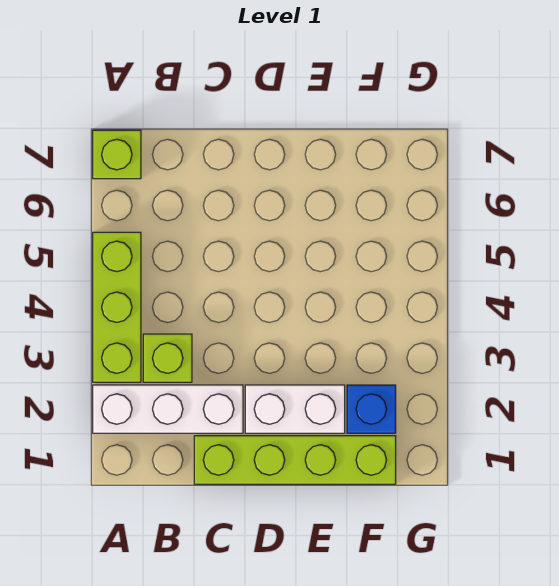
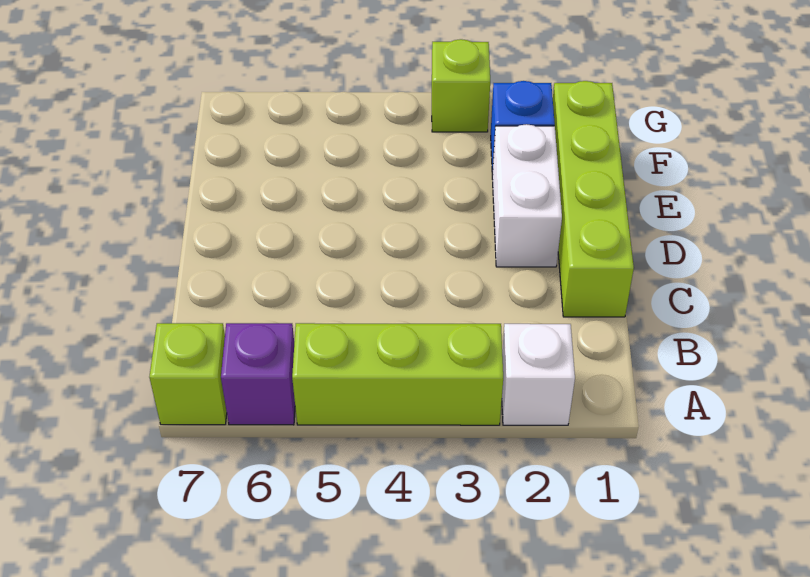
white brick A2:C2 level 1 -> white brick A2 level 1
none -> purple brick A6 level 1
lime brick B3 level 1 -> lime brick G3 level 1

